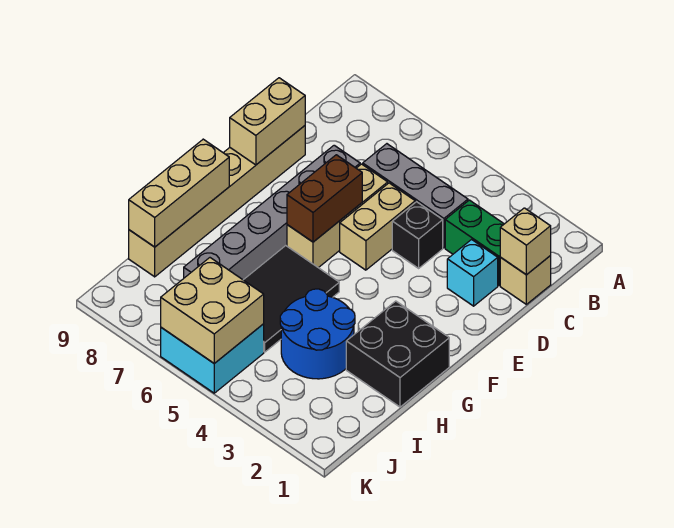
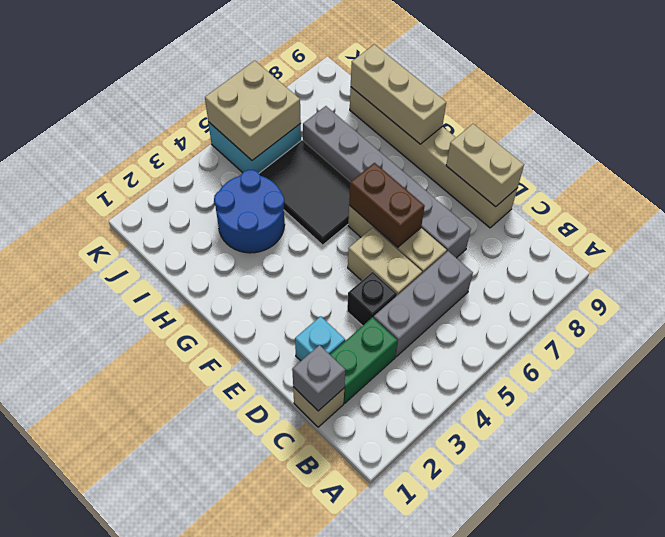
tan brick C1 level 2 -> grey brick C1 level 2
black brick G1:H2 level 1 -> none

